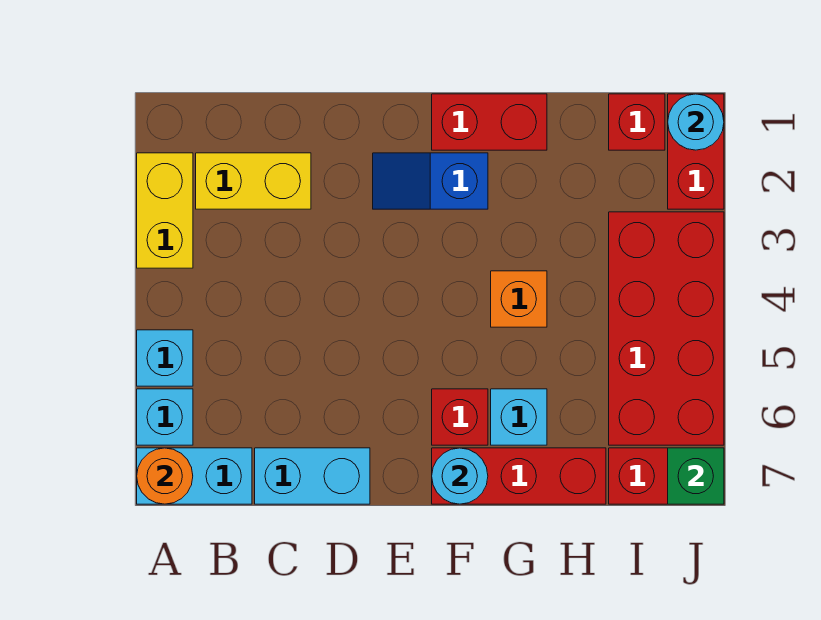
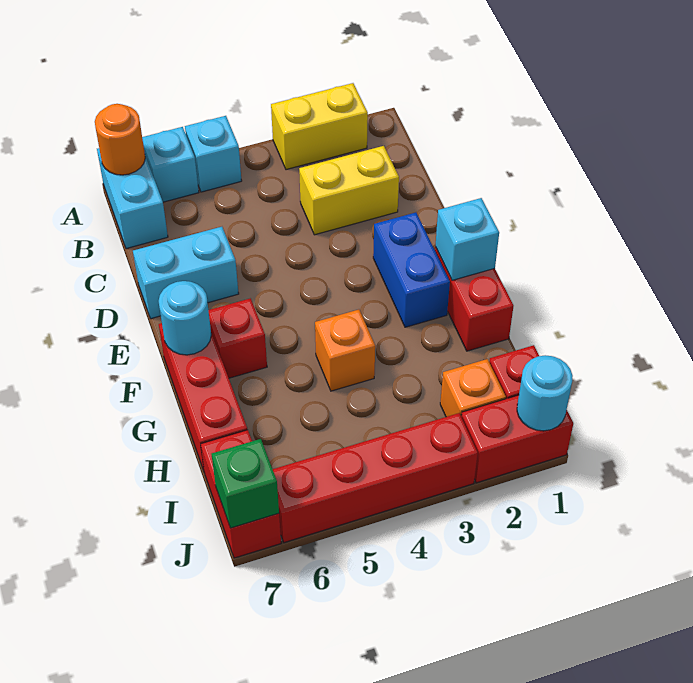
yellow brick B2:C2 level 1 -> yellow brick C2:C3 level 1
cyan brick C7:D7 level 1 -> cyan brick D6:D7 level 1
blue slope E2:F2 level 1 top F -> blue brick E2:F2 level 1
cyan brick G6 level 1 -> cyan brick F1 level 2
none -> orange brick I2 level 1
red brick I3:J6 level 1 -> red brick J3:J6 level 1

